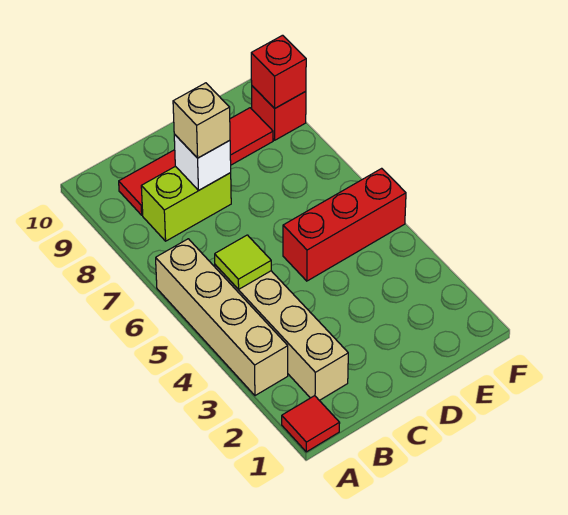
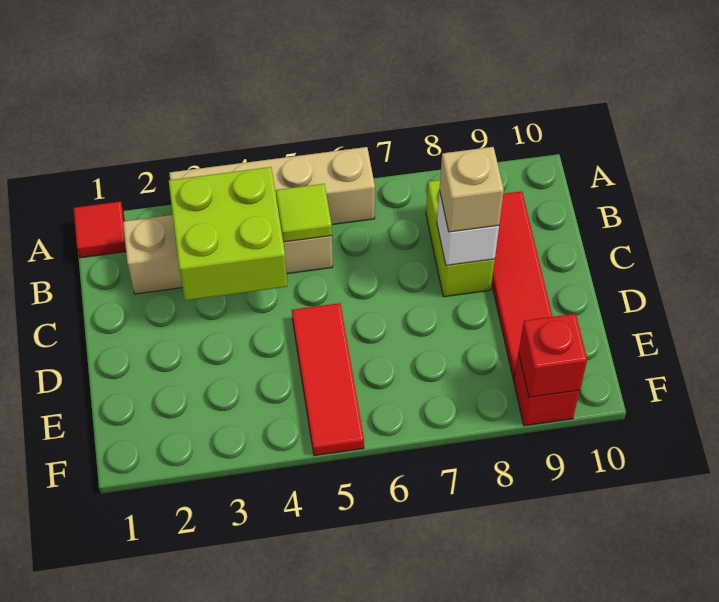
none -> lime brick B3:C4 level 2
red brick D5:F5 level 1 -> red tile D5:F5 level 1

